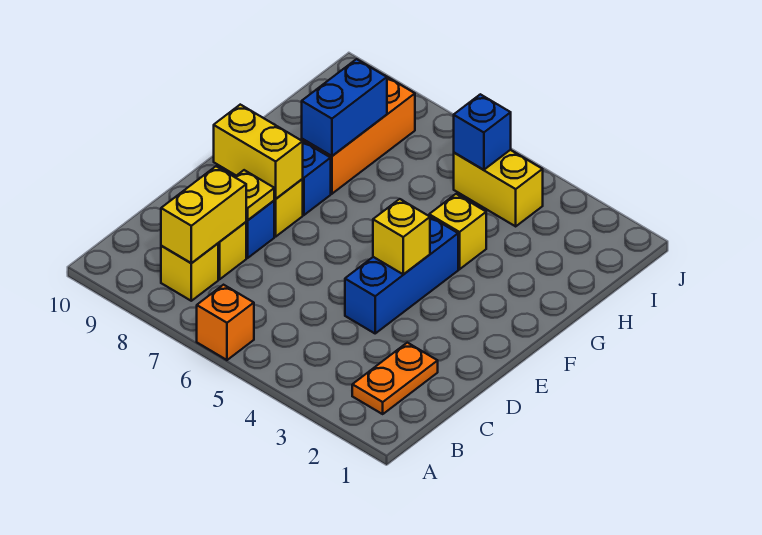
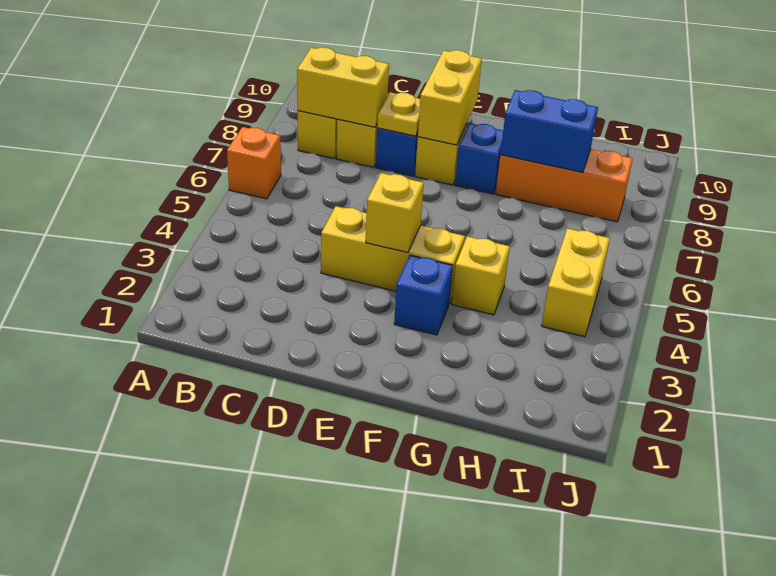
orange plate B2:C2 level 1 -> none
blue brick D4:F4 level 1 -> yellow brick D4:F4 level 1
blue brick I5 level 2 -> blue brick F3 level 1

